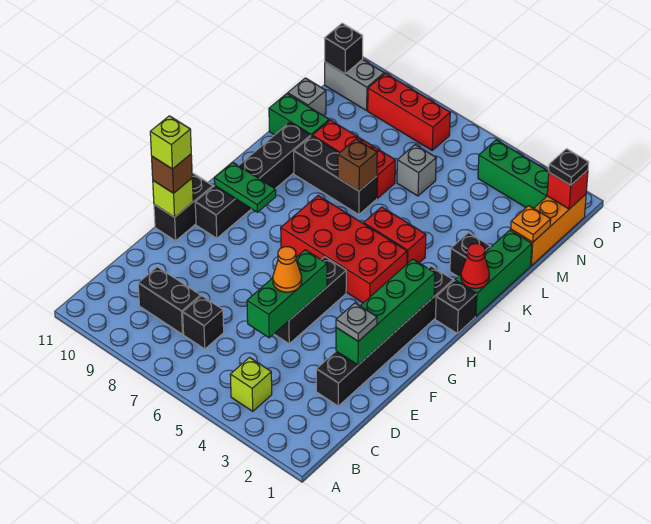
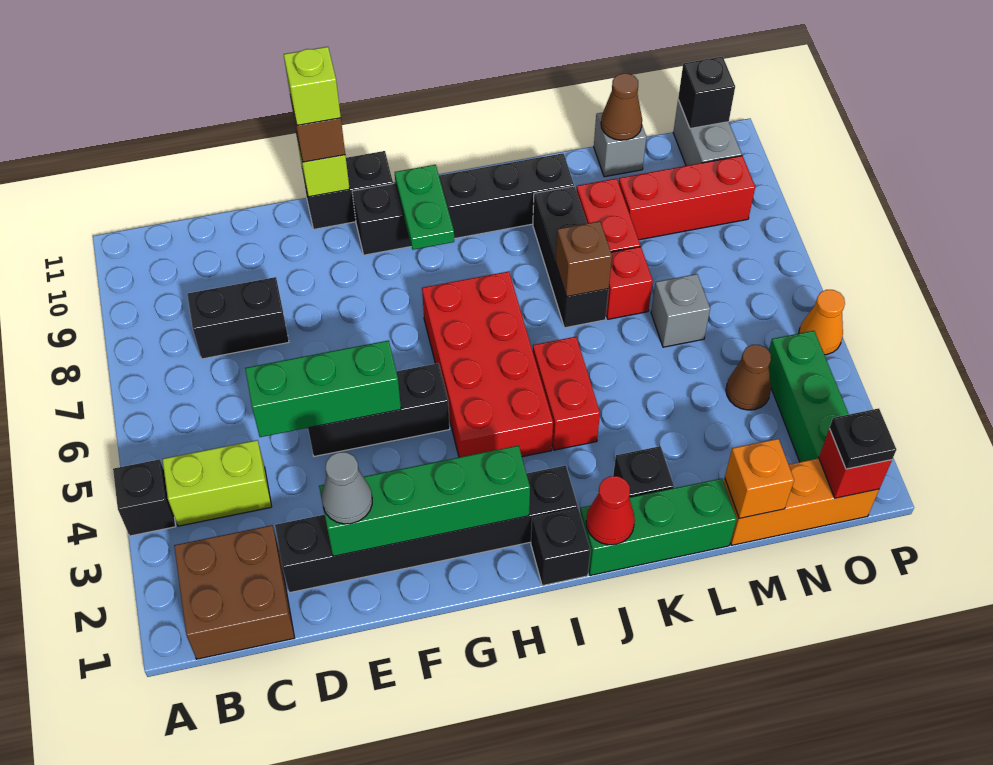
none -> brown brick B1:C2 level 1
lime brick B4 level 1 -> lime brick B4:C4 level 1
black brick C7 level 1 -> black brick A4 level 1
black brick C8:C9 level 1 -> black brick C8:D8 level 1
grey plate E2 level 3 -> grey cone E2 level 3
orange cone E5 level 3 -> orange cone P5 level 1
green brick L10:L11 level 1 -> none
orange plate M1 level 2 -> orange brick M1 level 2
none -> brown cone M11 level 2
none -> brown cone N4 level 1
red brick O7:O9 level 1 -> red brick M9:O9 level 1

